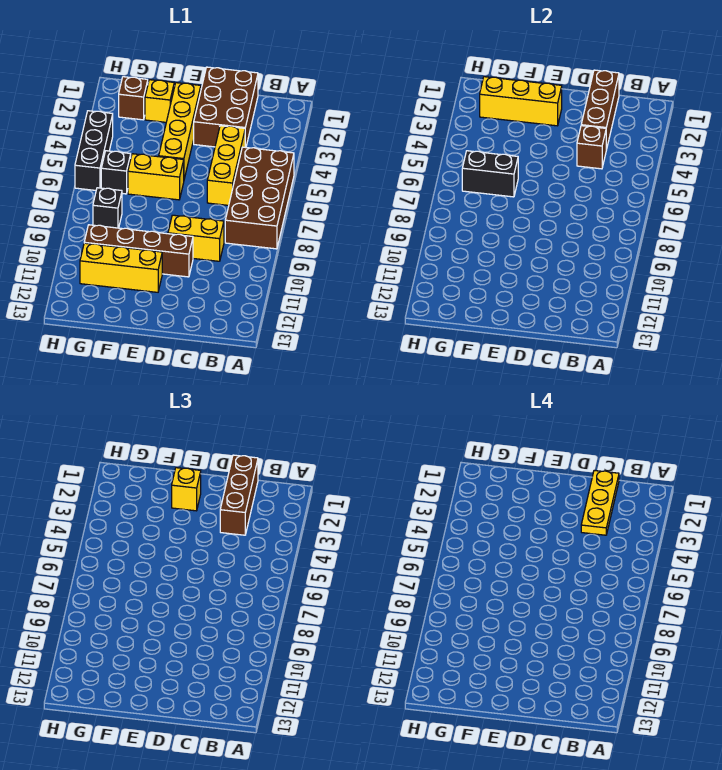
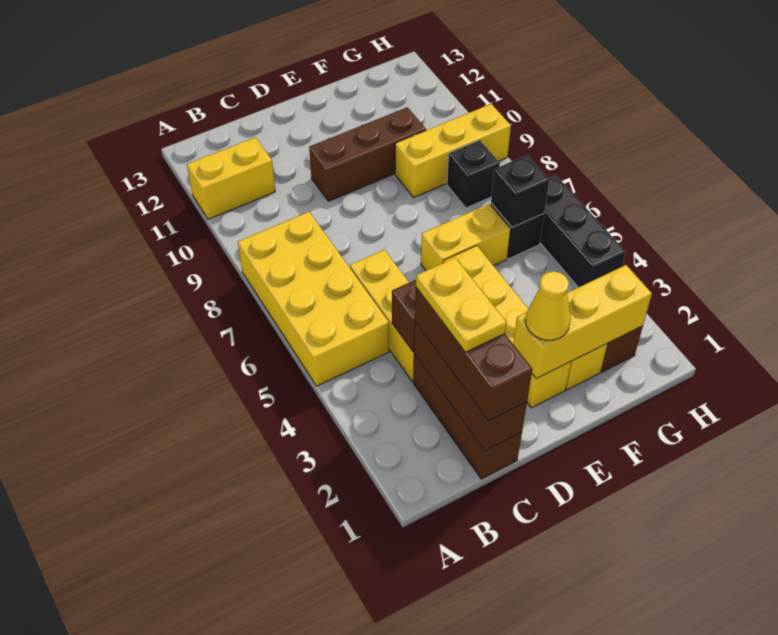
brown brick A5:B8 level 1 -> yellow brick A5:B8 level 1
brown brick C1:D3 level 1 -> brown brick C1:C3 level 1
yellow plate C1:C3 level 4 -> yellow plate C2:C3 level 4
yellow brick C9:D9 level 1 -> yellow brick A11:B11 level 1
brown brick D10:G10 level 1 -> brown brick D10:F10 level 1
yellow brick E2 level 3 -> yellow cone E2 level 3
yellow brick E11:G11 level 1 -> yellow brick F9:H9 level 1
black brick F6:G6 level 2 -> black brick G6 level 2

